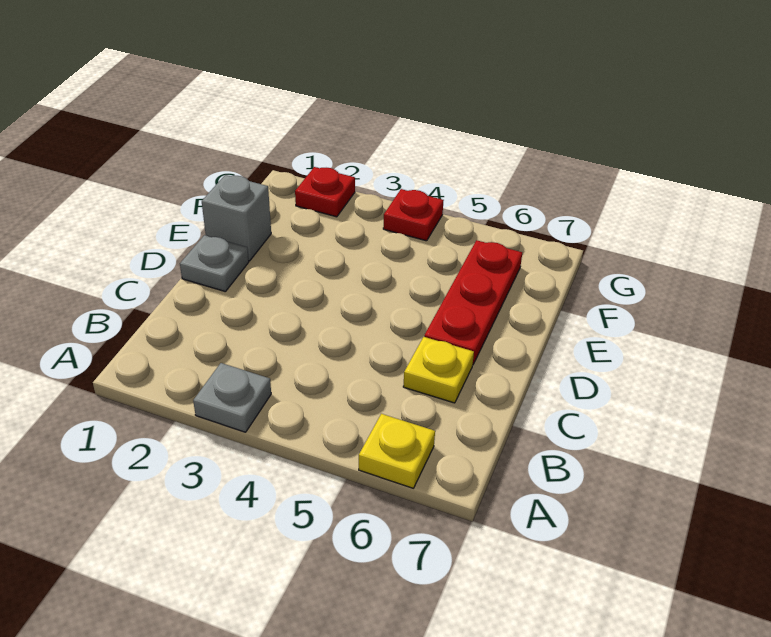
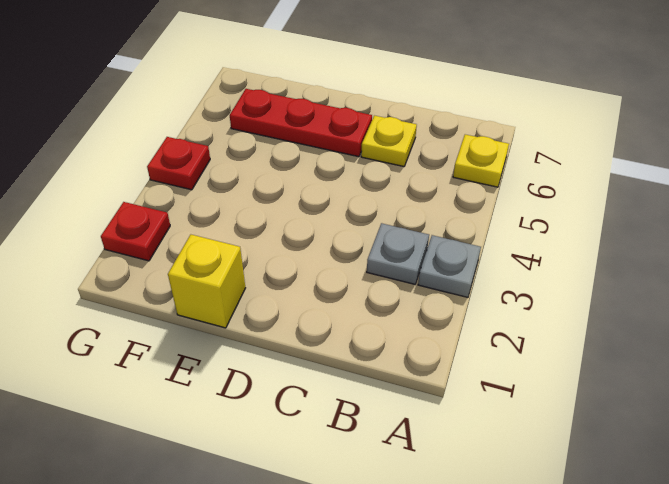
grey plate D1 level 1 -> grey plate B3 level 1
grey brick E1 level 1 -> yellow brick E1 level 1

